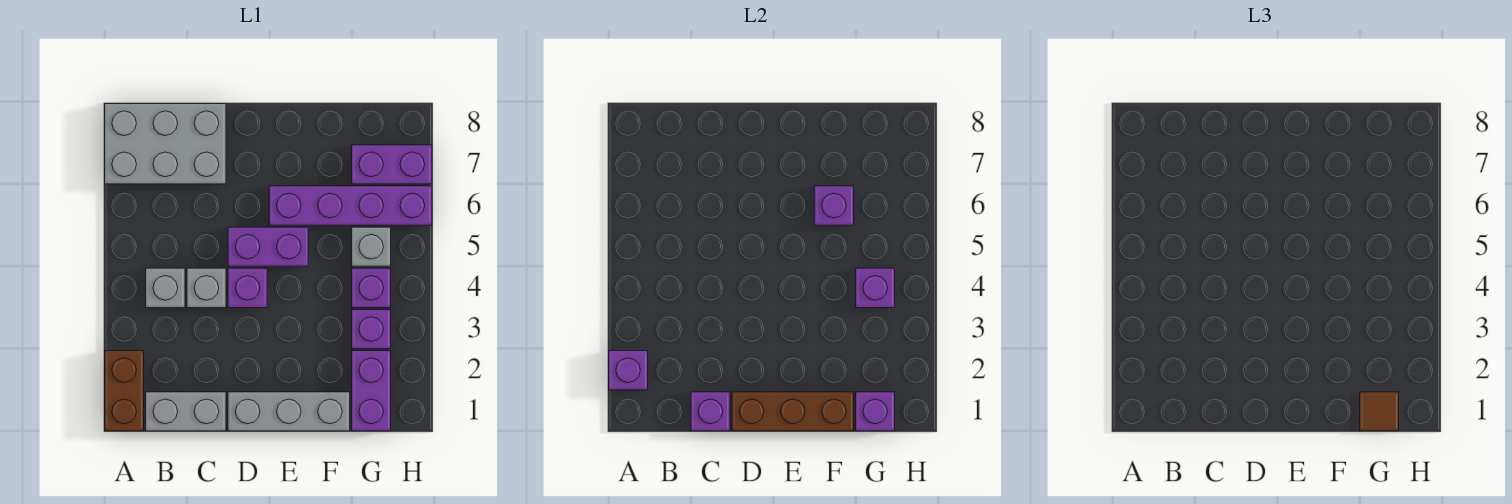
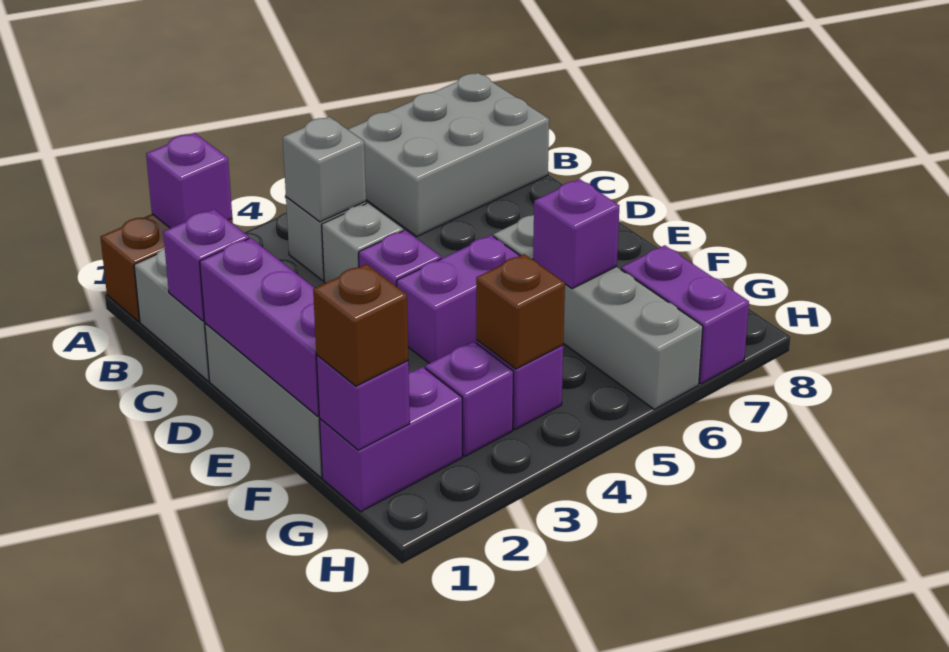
grey brick A7:C8 level 1 -> grey brick A6:B8 level 1
brown brick D1:F1 level 2 -> purple brick D1:F1 level 2
purple brick D5:E5 level 1 -> purple brick E4:E5 level 1
purple brick E6:H6 level 1 -> grey brick E6:H6 level 1
brown tile G1 level 3 -> brown brick G1 level 3
purple brick G4 level 2 -> brown brick G4 level 2
grey brick G5 level 1 -> grey brick B4 level 2

